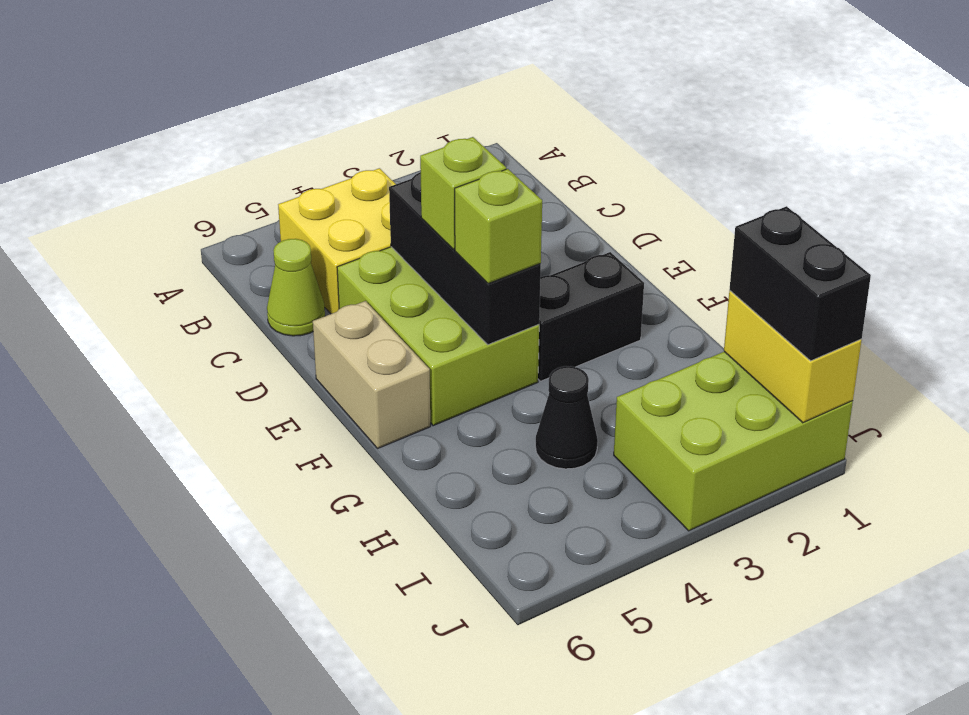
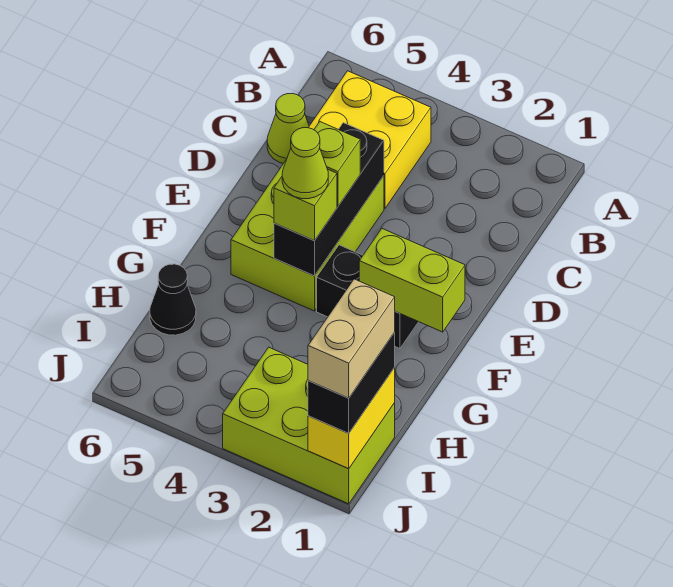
tan brick E6:F6 level 1 -> tan brick I1:J1 level 4
none -> lime brick F1:F2 level 2
none -> lime cone F4 level 4
black cone H4 level 1 -> black cone H6 level 1

